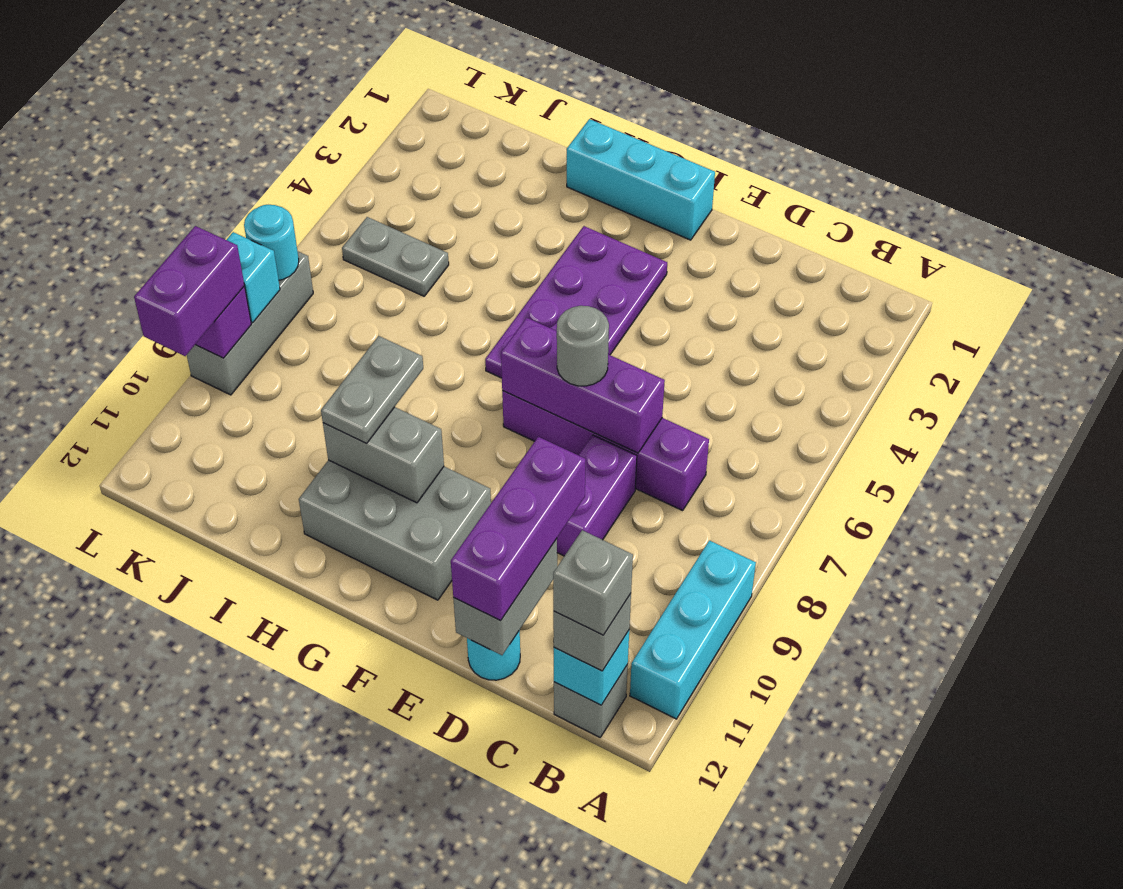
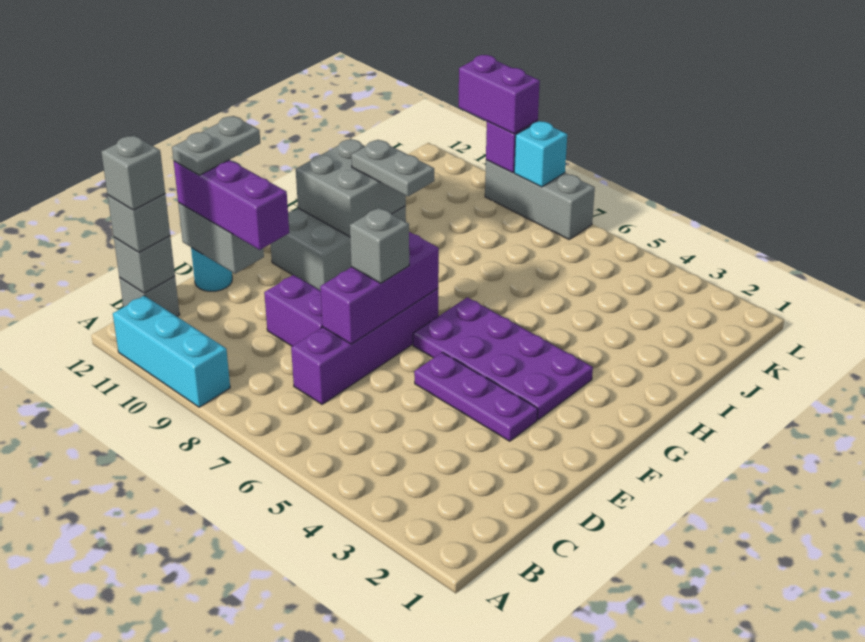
cyan brick B12 level 2 -> grey brick B12 level 2
none -> purple plate E3:E5 level 1
grey round brick E7 level 3 -> grey brick E7 level 3
cyan brick F1:H1 level 1 -> none
grey brick G10:H10 level 2 -> grey brick G10:H11 level 2
grey plate J5:K5 level 1 -> grey plate D12:E12 level 4
cyan round brick L7 level 2 -> none

